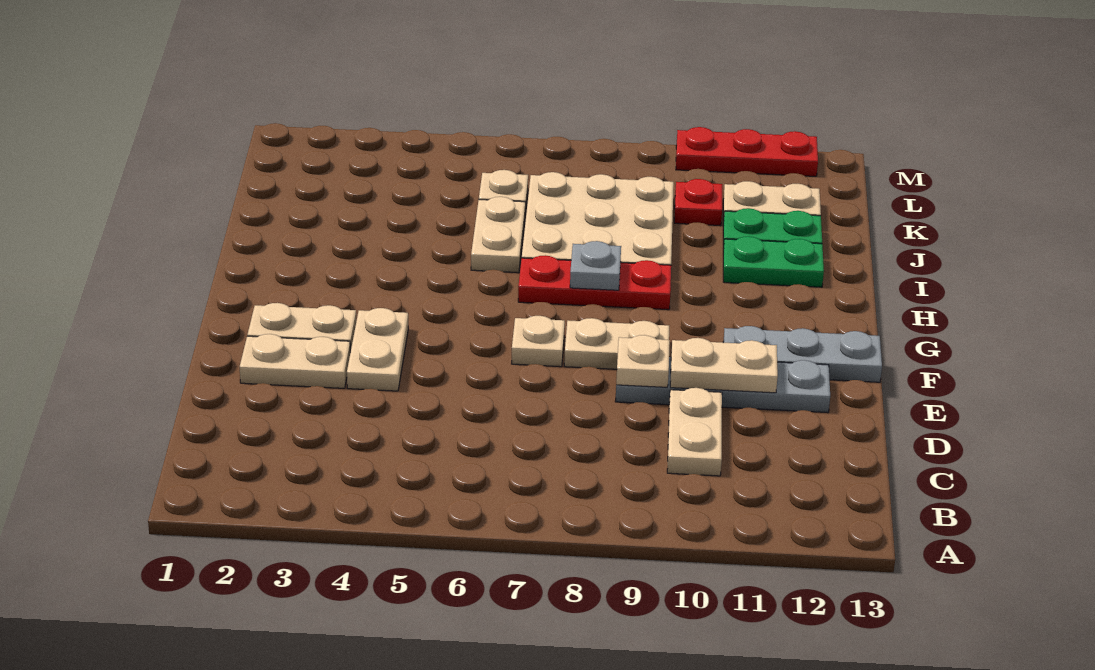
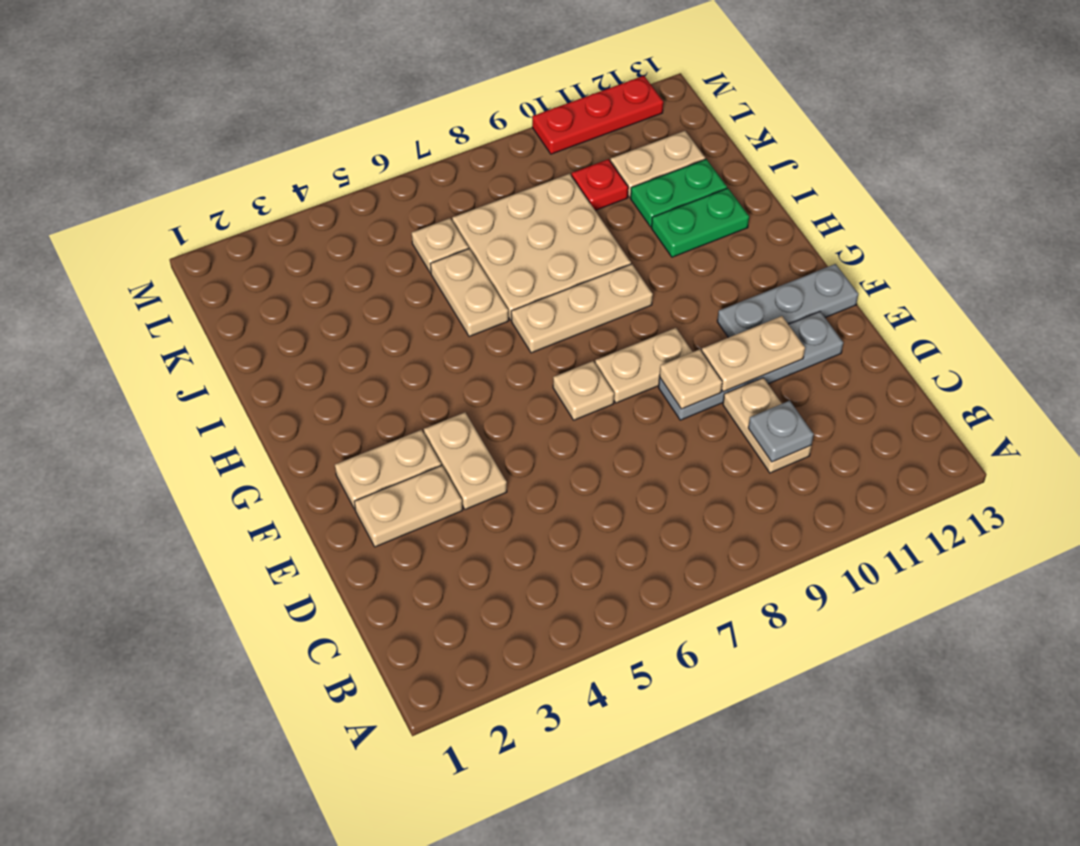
red plate H7:H9 level 1 -> tan plate H7:H9 level 1
grey plate H8 level 2 -> grey plate C10 level 2

